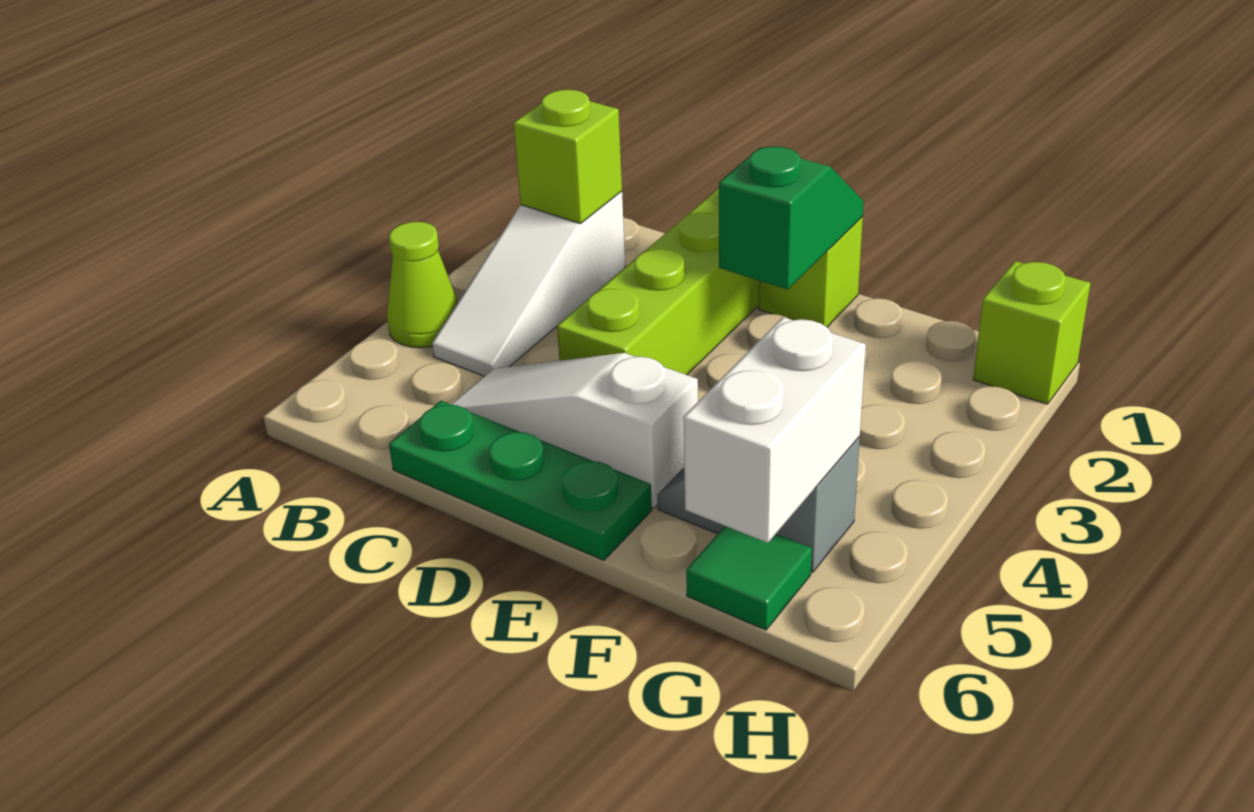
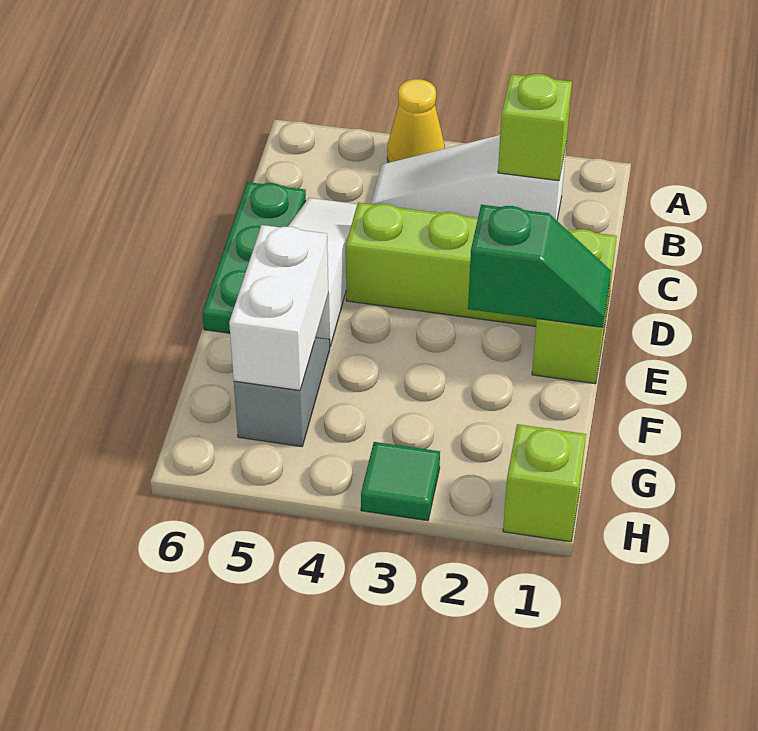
lime cone A4 level 1 -> yellow cone A4 level 1
white brick G5:G6 level 2 -> white brick F5:G5 level 2
green tile G6 level 1 -> green tile H3 level 1

